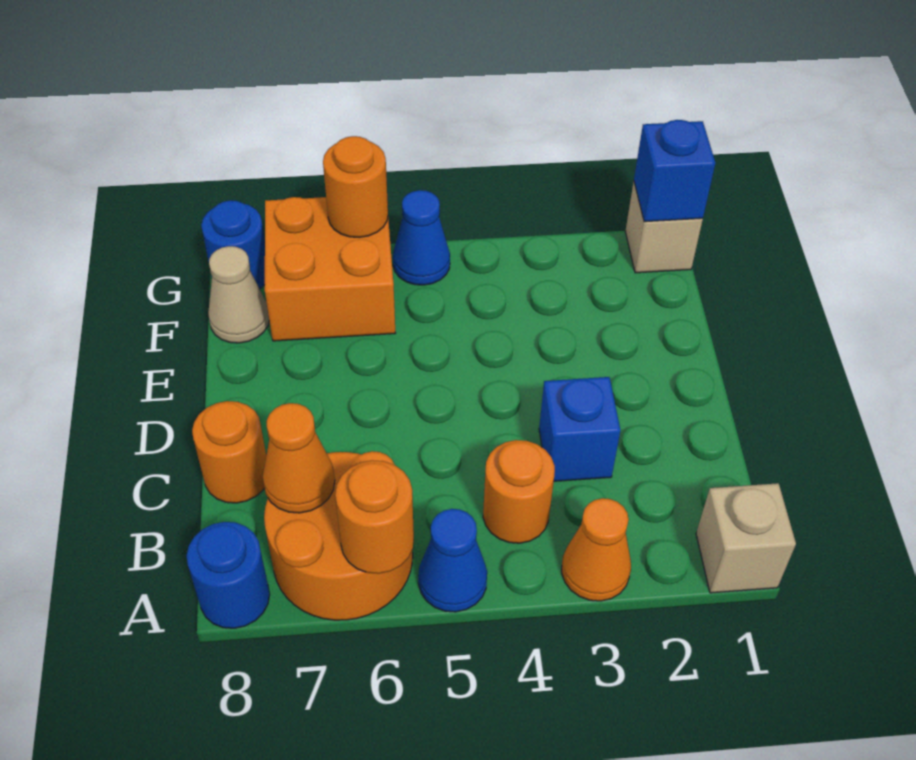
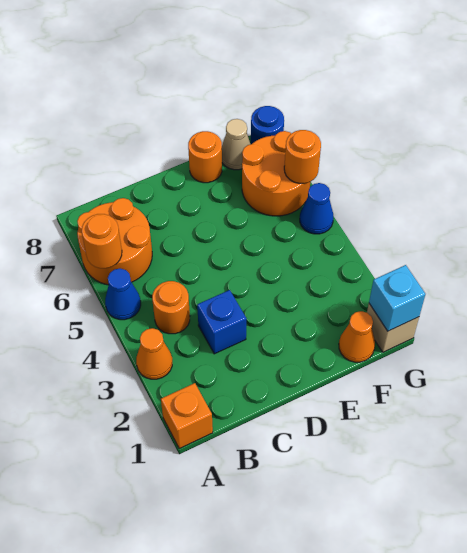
tan brick A1 level 1 -> orange brick A1 level 1
blue round brick A8 level 1 -> none
orange cone B7 level 2 -> orange cone F1 level 1
orange round brick C8 level 1 -> orange round brick E8 level 1
orange brick F6:G7 level 1 -> orange round brick F6:G7 level 1
blue brick G1 level 2 -> cyan brick G1 level 2

